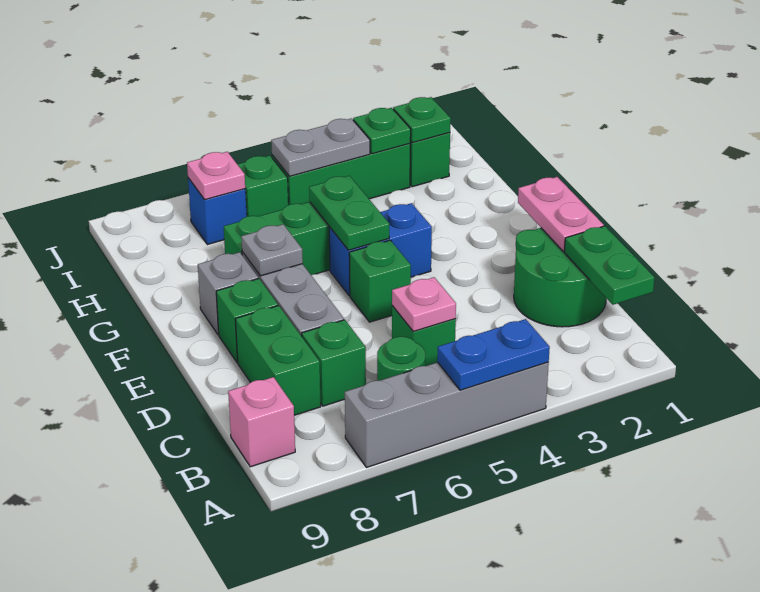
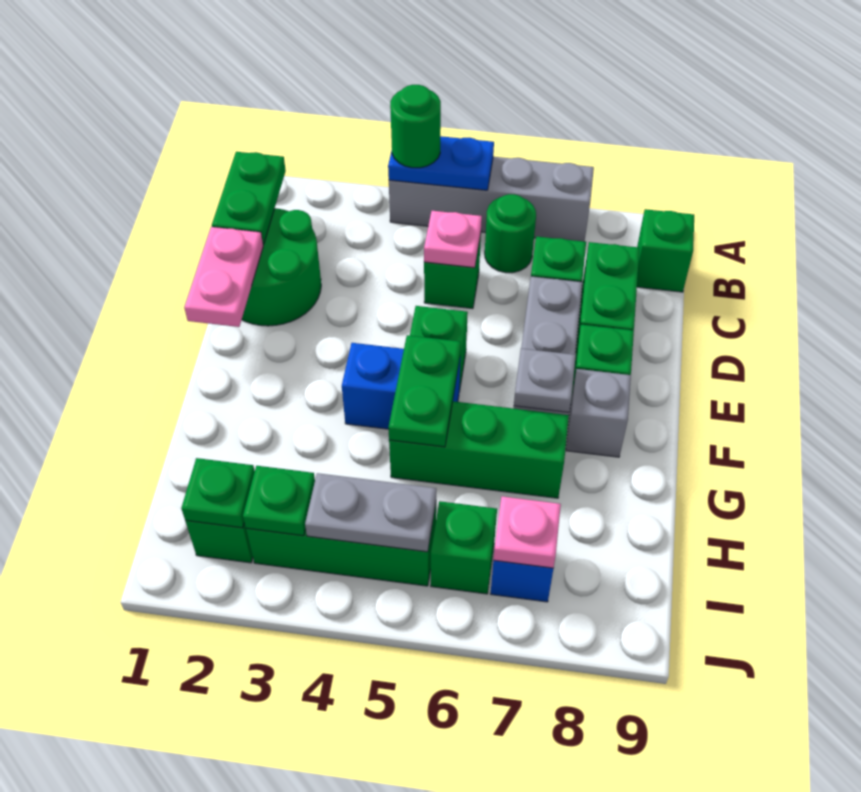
none -> green round brick A4 level 3
pink brick B9 level 1 -> green brick B9 level 1

